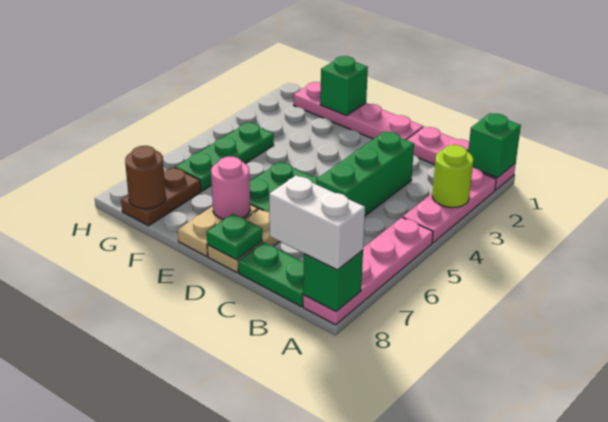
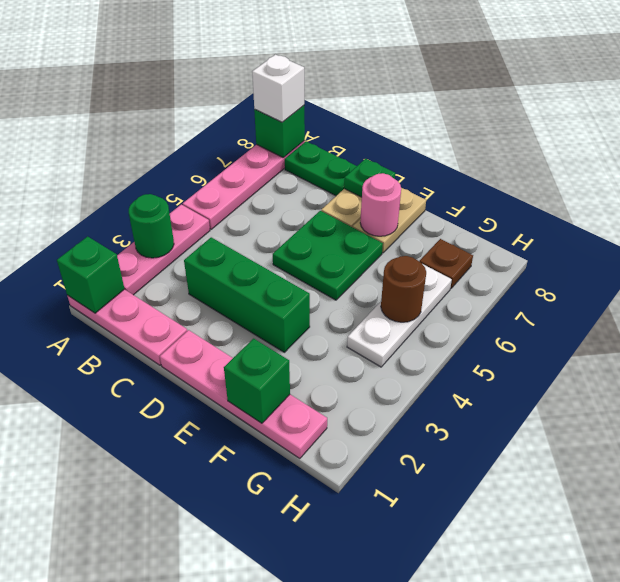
lime round brick A3 level 2 -> green round brick A3 level 2
white brick A8:B8 level 3 -> white brick A8 level 3
green brick C3:C5 level 1 -> green brick C3:E3 level 1
green plate G4:G6 level 1 -> white plate G4:G6 level 1
brown plate G7:G8 level 1 -> brown plate G7 level 1
brown round brick G8 level 2 -> brown round brick G5 level 2

